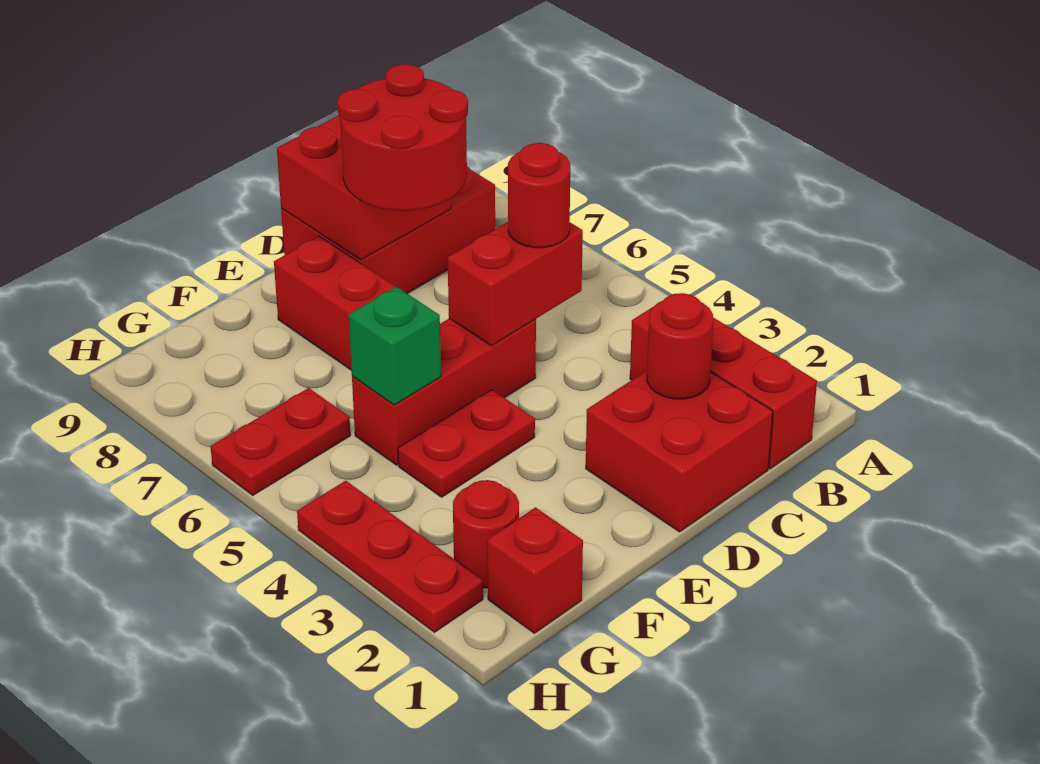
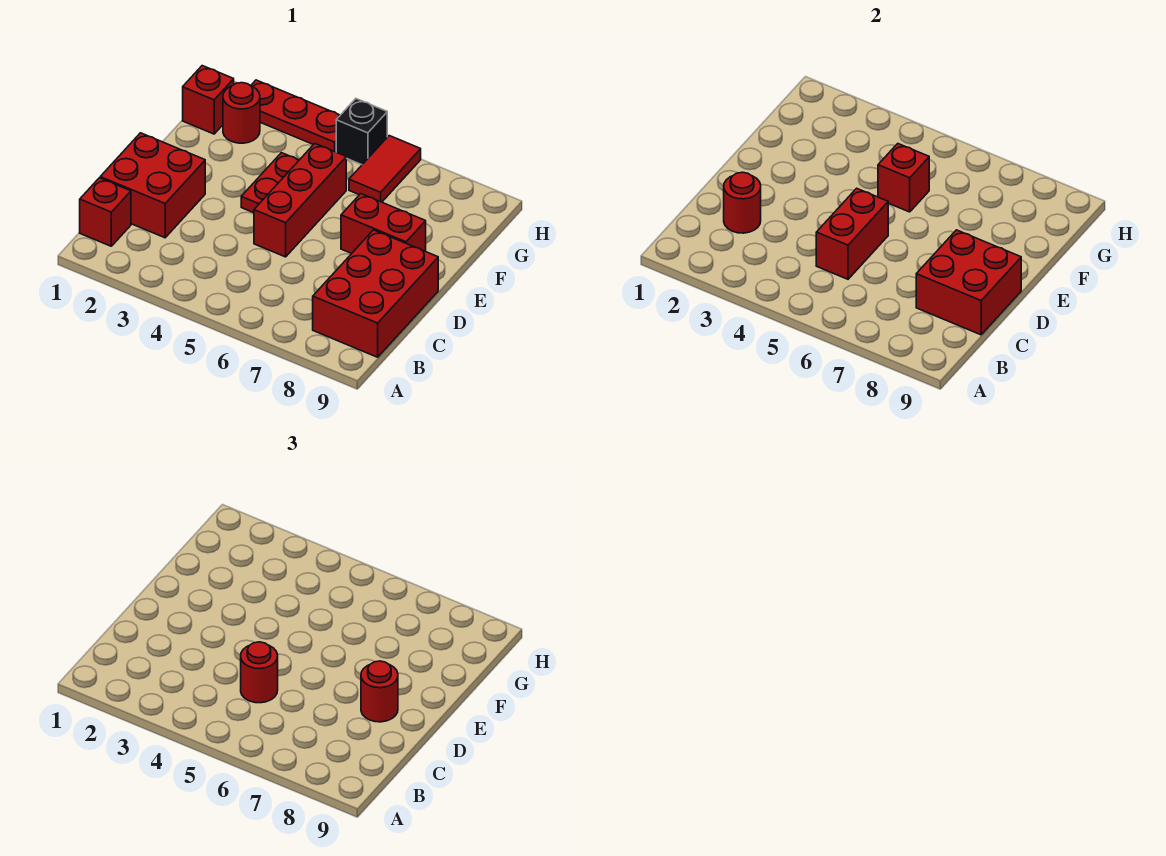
red brick B1:B3 level 1 -> red brick B1 level 1
red round brick C7:D8 level 3 -> red round brick D8 level 3
green brick F5 level 2 -> red brick F5 level 2
red plate G6:H6 level 1 -> red tile G6:H6 level 1
none -> black brick H5 level 1

